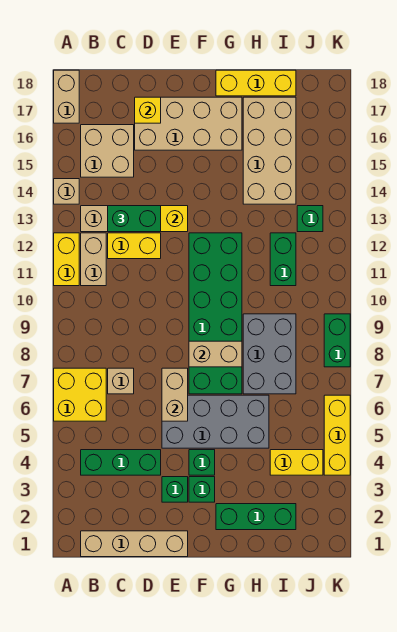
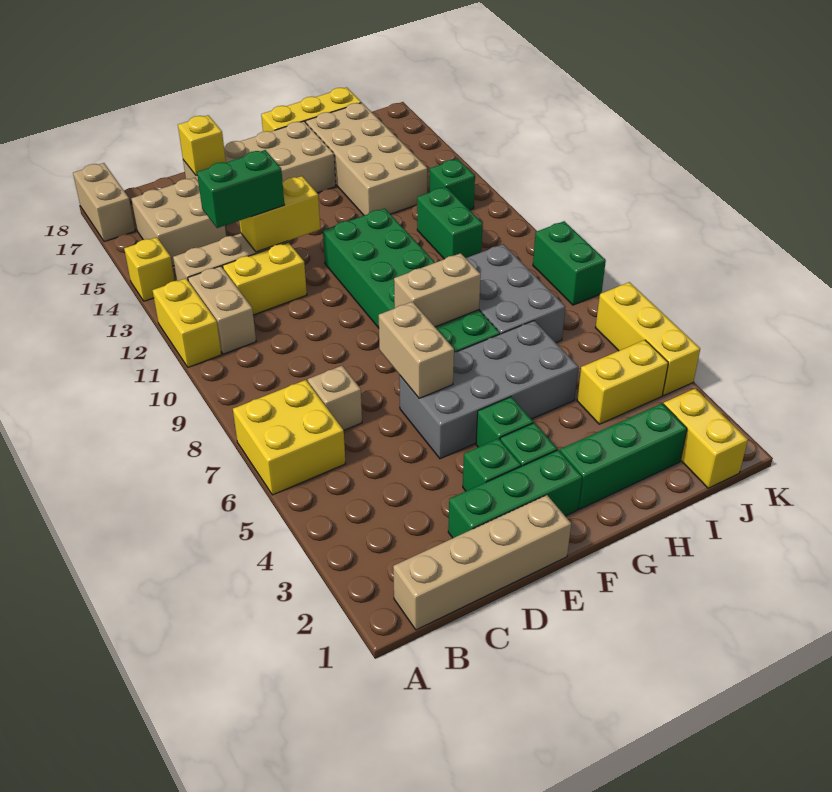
tan brick A14 level 1 -> yellow brick A14 level 1
green brick B4:D4 level 1 -> green brick D2:F2 level 1
none -> yellow brick J1:J2 level 1

